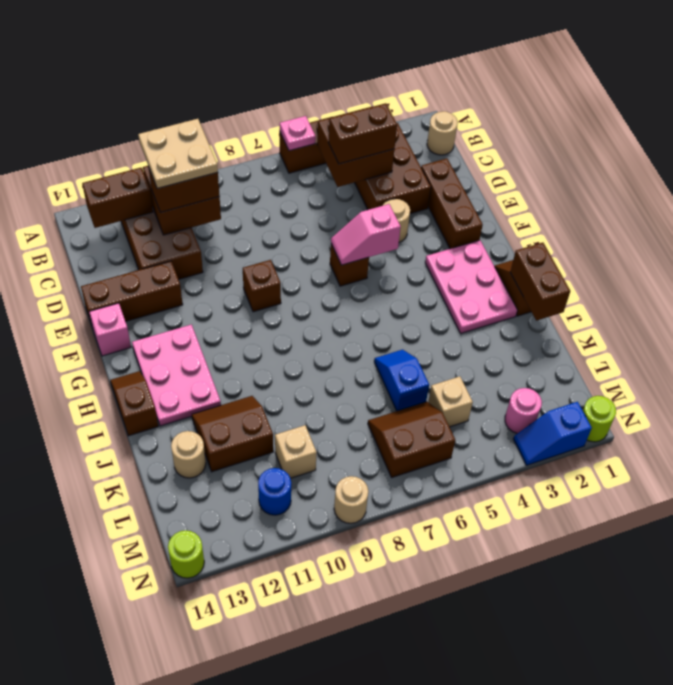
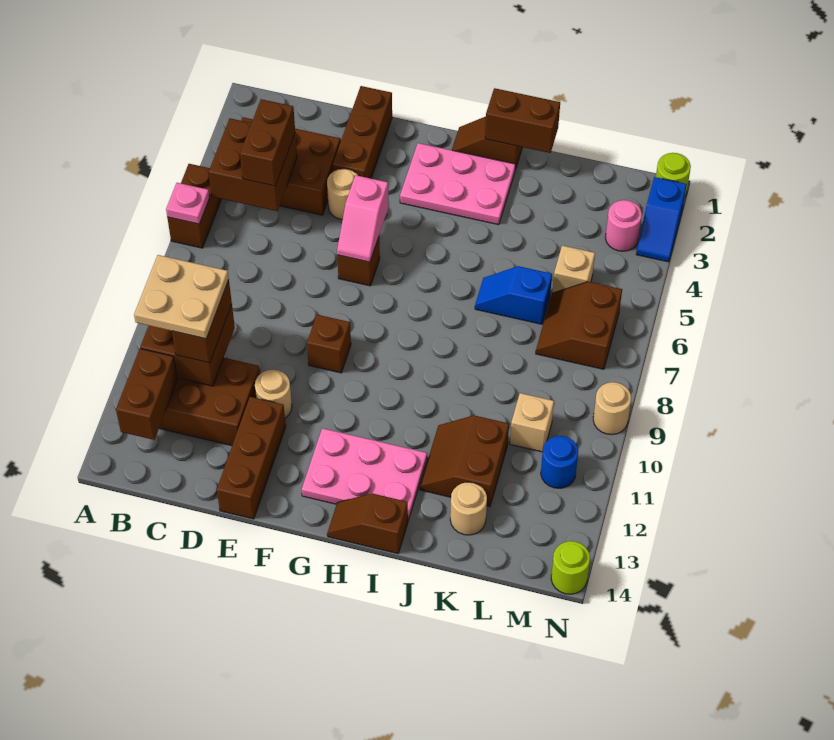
tan round brick B1 level 1 -> tan round brick E11 level 1
brown brick D2:F2 level 1 -> brown brick E1:E3 level 1
pink brick F14 level 1 -> none

